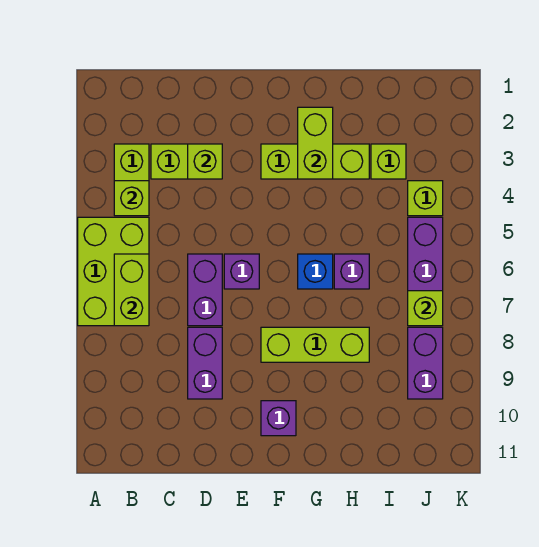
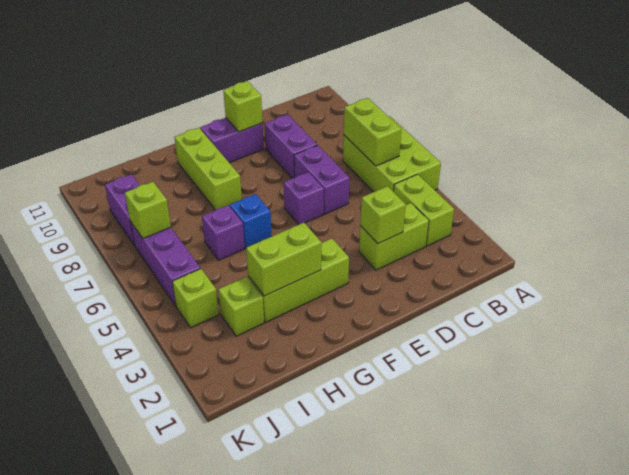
lime brick B4 level 2 -> lime brick E10 level 2
lime brick F8:H8 level 1 -> lime brick G8:G10 level 1
purple brick F10 level 1 -> purple brick E10:F10 level 1
lime brick G2:G3 level 2 -> lime brick G3:H3 level 2

